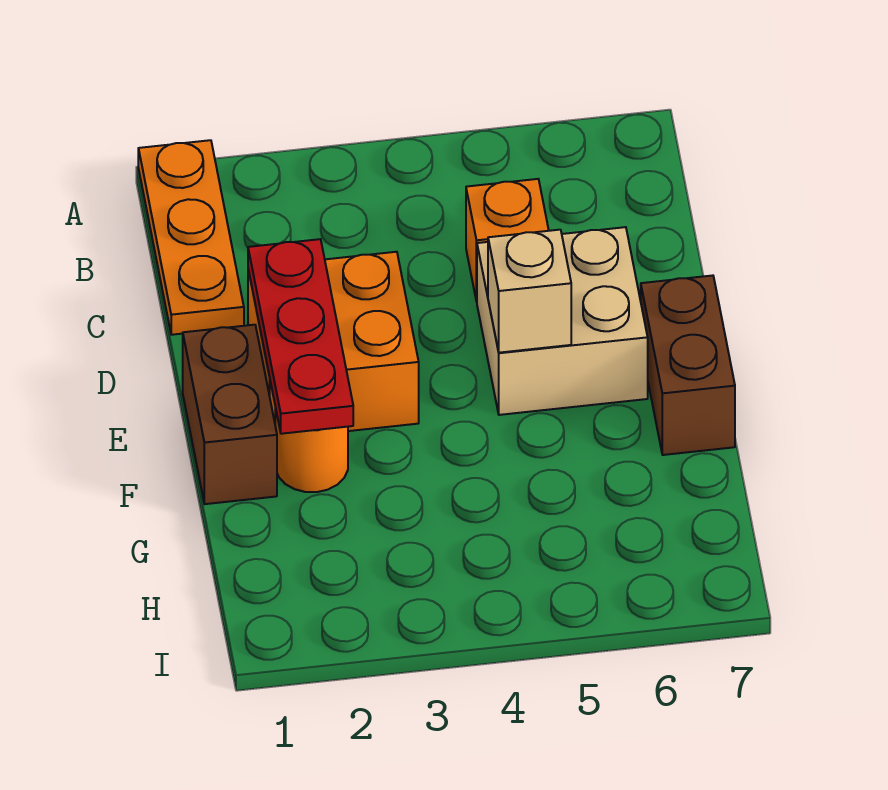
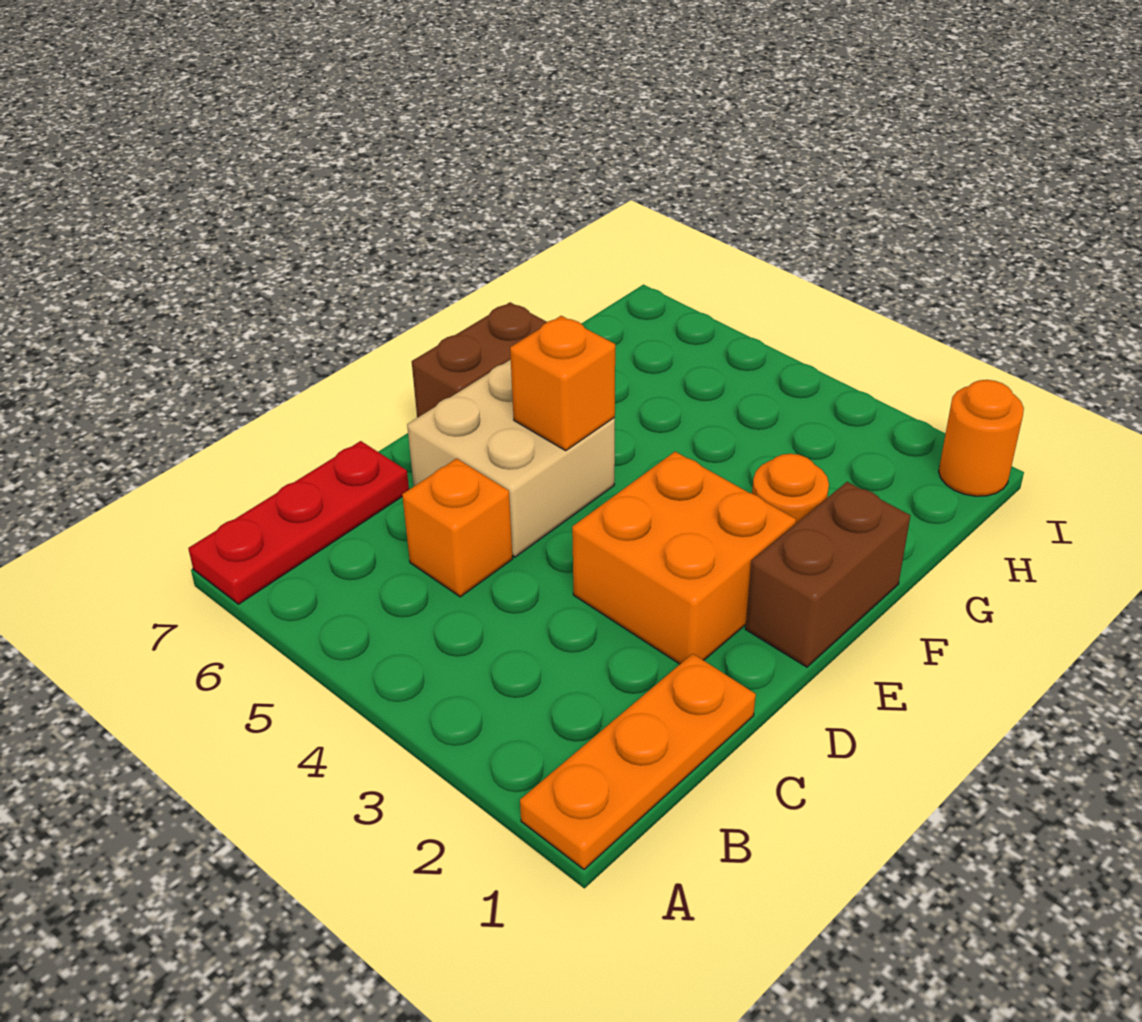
red plate D2:F2 level 2 -> red plate A7:C7 level 1
tan brick E5 level 2 -> orange brick E5 level 2
none -> orange round brick I1 level 1

